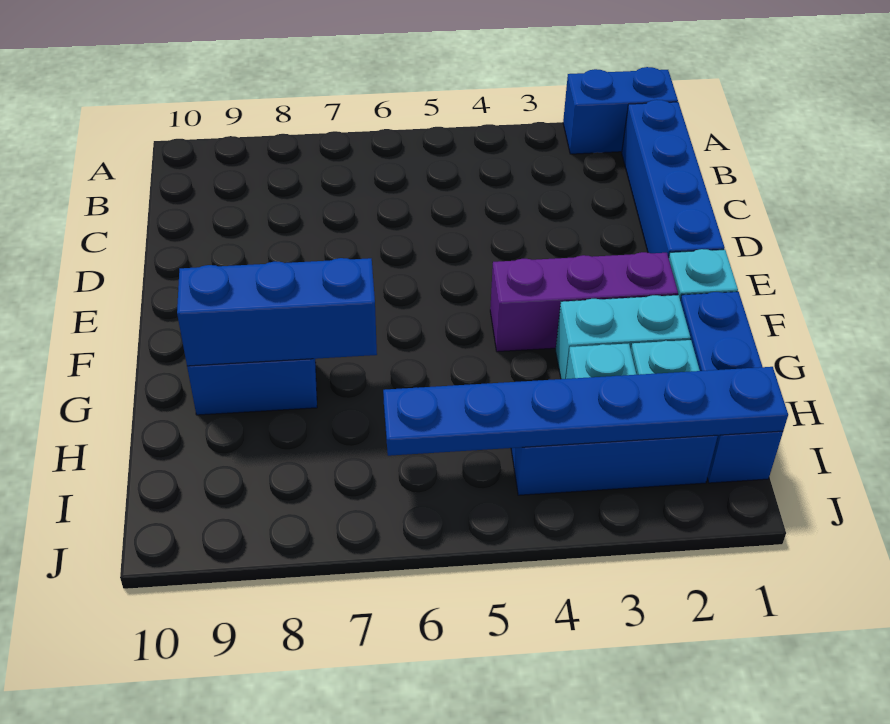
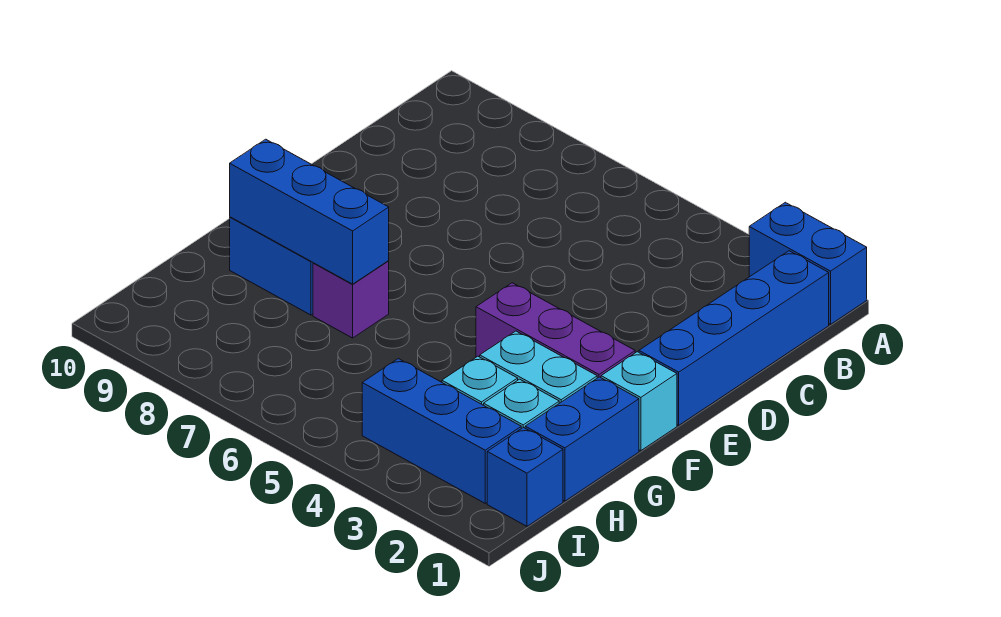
none -> purple brick G7 level 1
blue plate I1:I6 level 2 -> none

